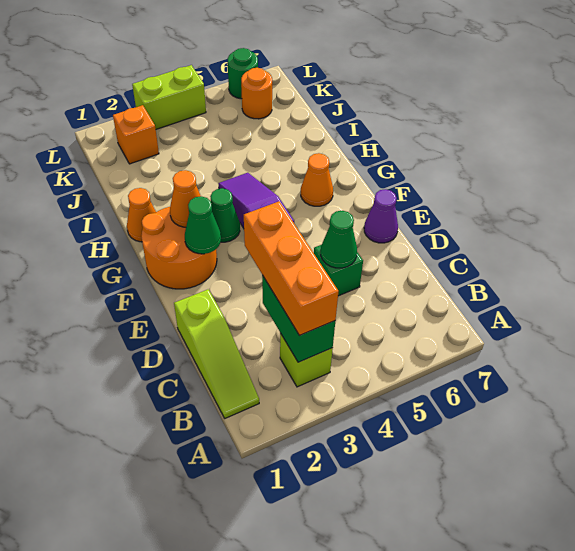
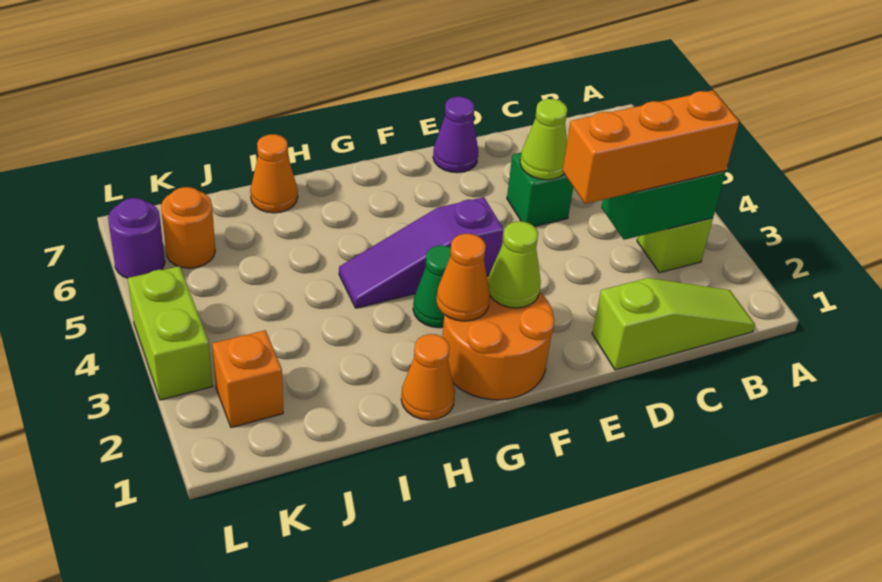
green cone D5 level 2 -> lime cone D5 level 2
green cone F2 level 2 -> lime cone F2 level 2
orange cone G6 level 1 -> orange cone I7 level 1
green round brick L6 level 1 -> purple round brick L6 level 1

